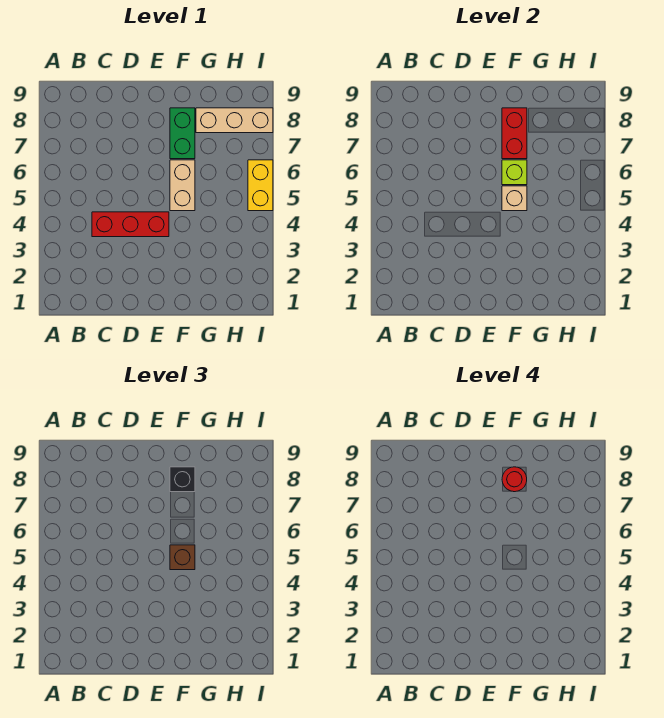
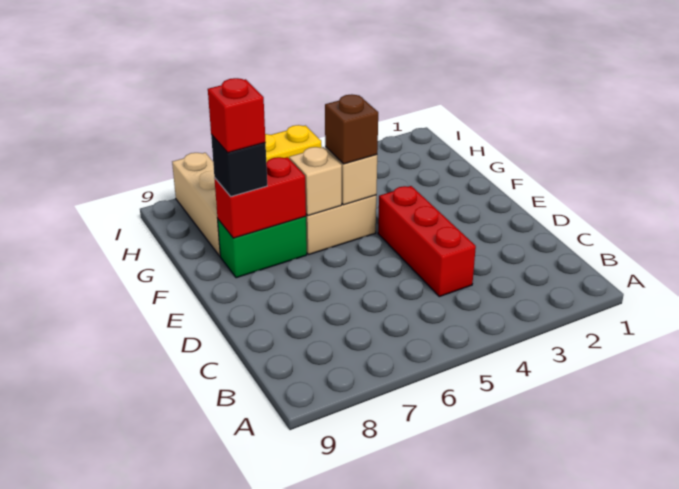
lime brick F6 level 2 -> tan brick F6 level 2
red round brick F8 level 4 -> red brick F8 level 4

